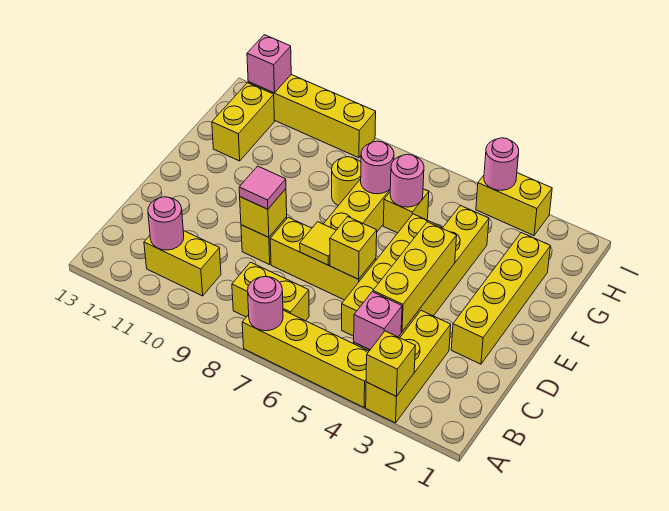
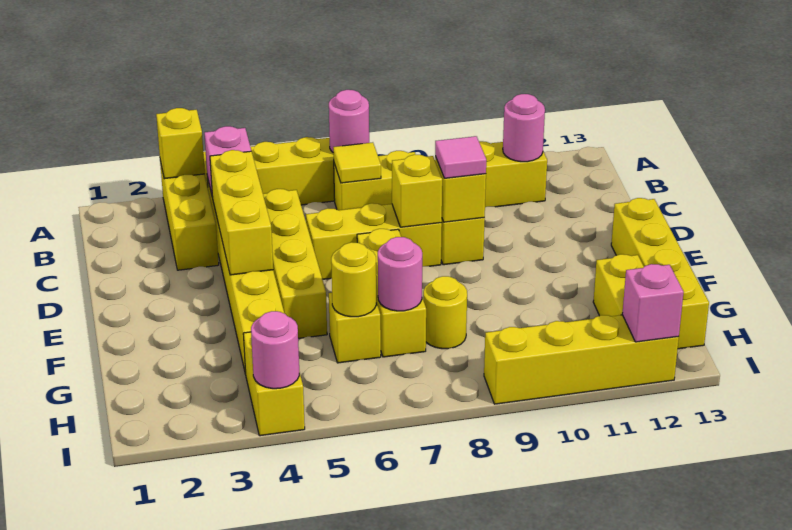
yellow brick D2:G2 level 1 -> yellow brick E13:H13 level 1
yellow brick D6 level 2 -> yellow brick D8 level 2
yellow tile D7 level 2 -> yellow tile B7 level 2
pink round brick G6 level 2 -> yellow round brick G6 level 2
yellow brick I3:I4 level 1 -> yellow brick H4:I4 level 1

